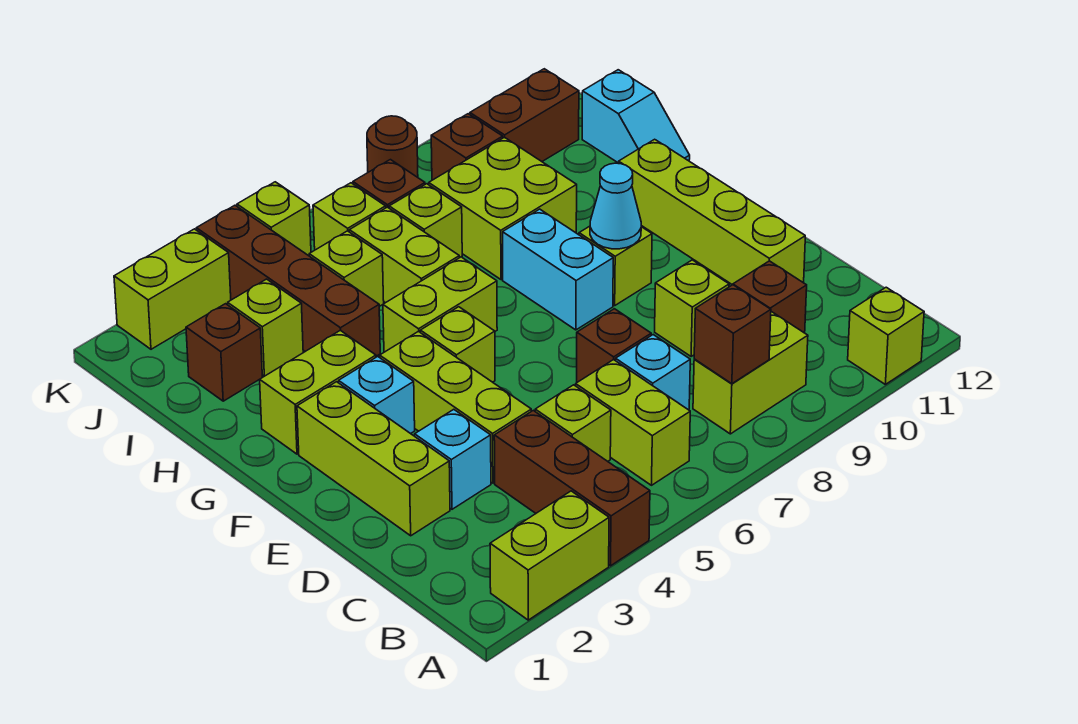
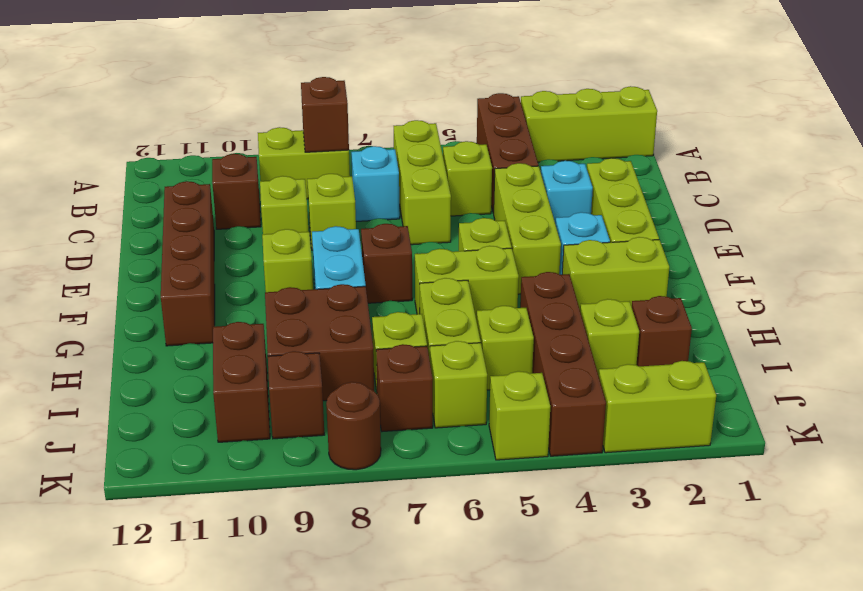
lime brick A2:A3 level 1 -> lime brick A1:A3 level 1
lime brick A11 level 1 -> lime brick D8 level 1
lime brick B6:C6 level 1 -> lime brick B6:D6 level 1
brown brick D7 level 1 -> brown brick F7 level 1
lime brick D11:G11 level 1 -> brown brick D11:G11 level 1
cyan cone F9 level 2 -> none
lime brick H8:I9 level 1 -> brown brick H8:I9 level 1
cyan slope H12:I12 level 1 top I -> none
brown brick J10:J11 level 1 -> brown brick I10:J10 level 1

